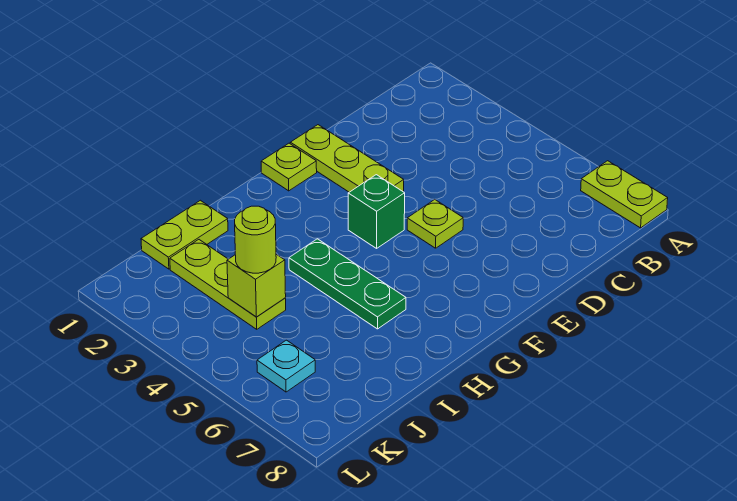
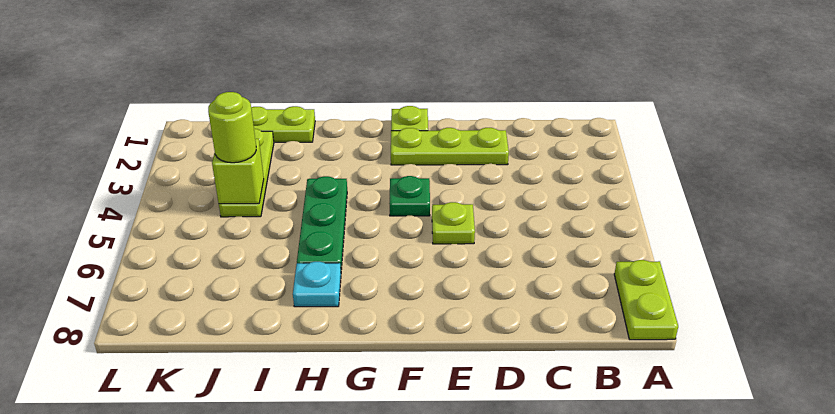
lime plate E1:E3 level 1 -> lime plate D2:F2 level 1
green brick F4 level 1 -> green plate F4 level 1
cyan plate K6 level 1 -> cyan plate H7 level 1

